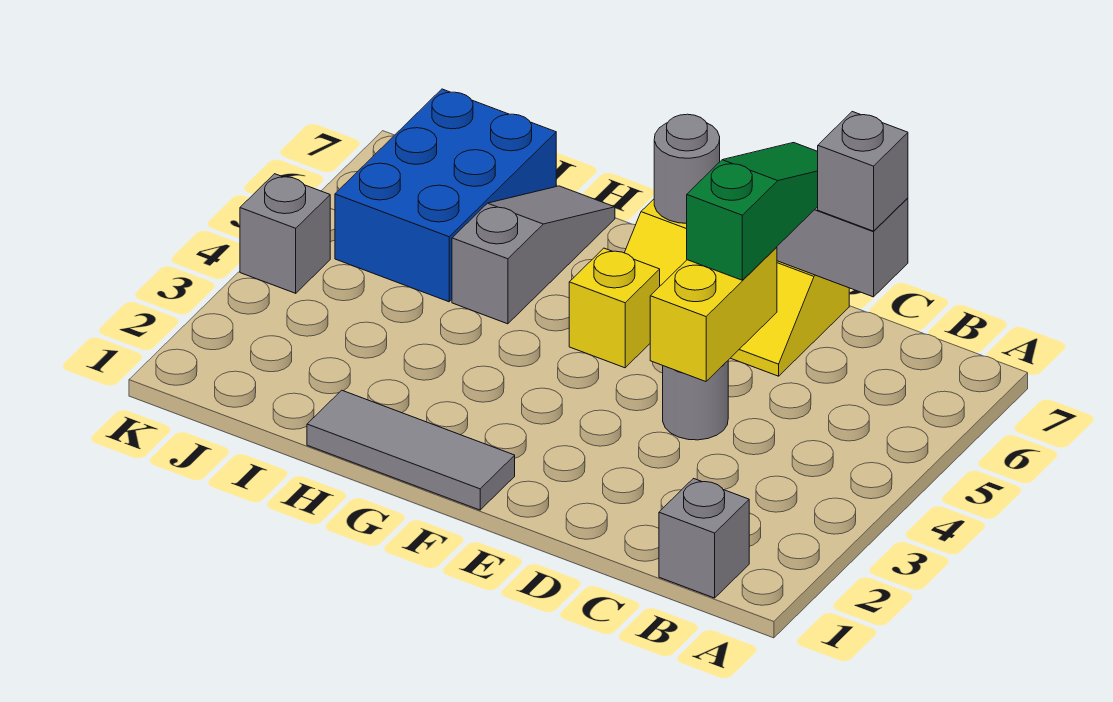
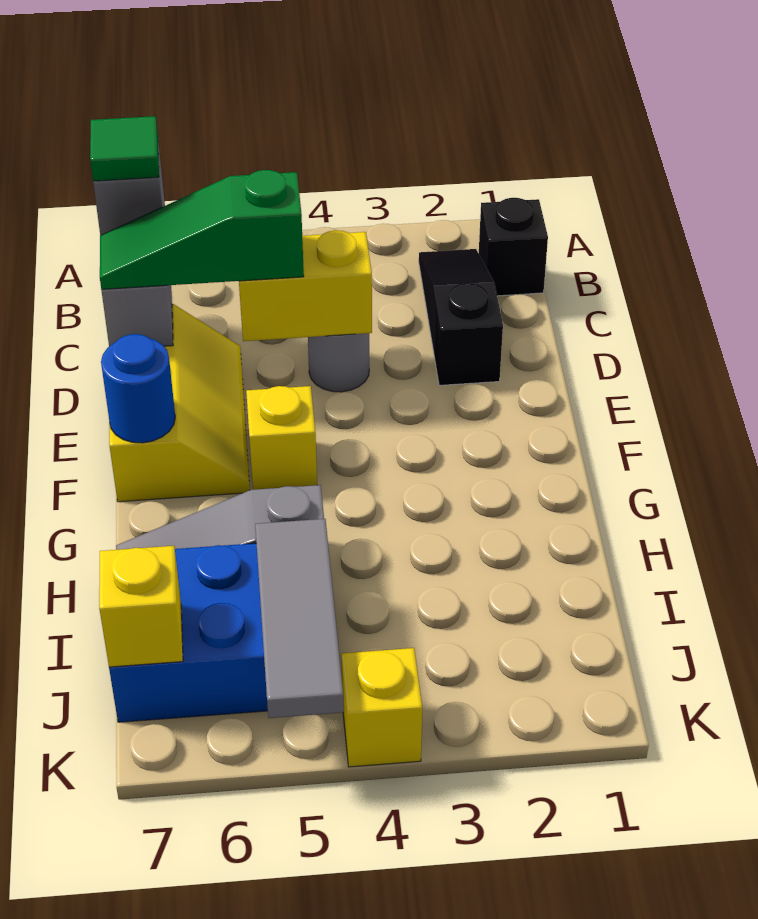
grey brick B1 level 1 -> black brick B1 level 1
none -> black slope B2:D2 level 1 top D
none -> green tile C7 level 4
grey tile F1:H1 level 1 -> grey tile I5:K5 level 2
grey round brick F7 level 2 -> blue round brick F7 level 2
none -> yellow brick J7 level 2
grey brick K4 level 1 -> yellow brick K4 level 1

